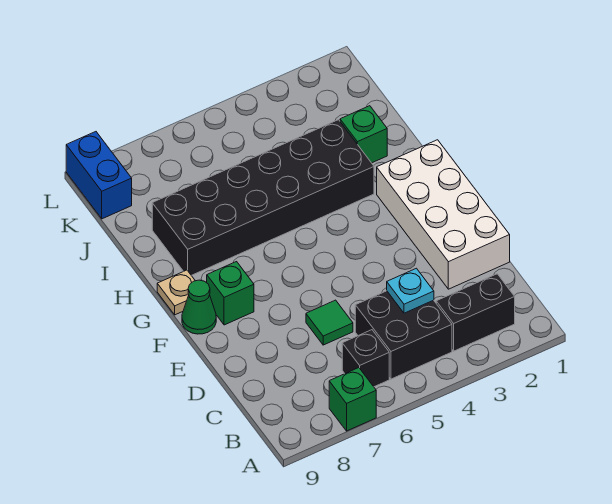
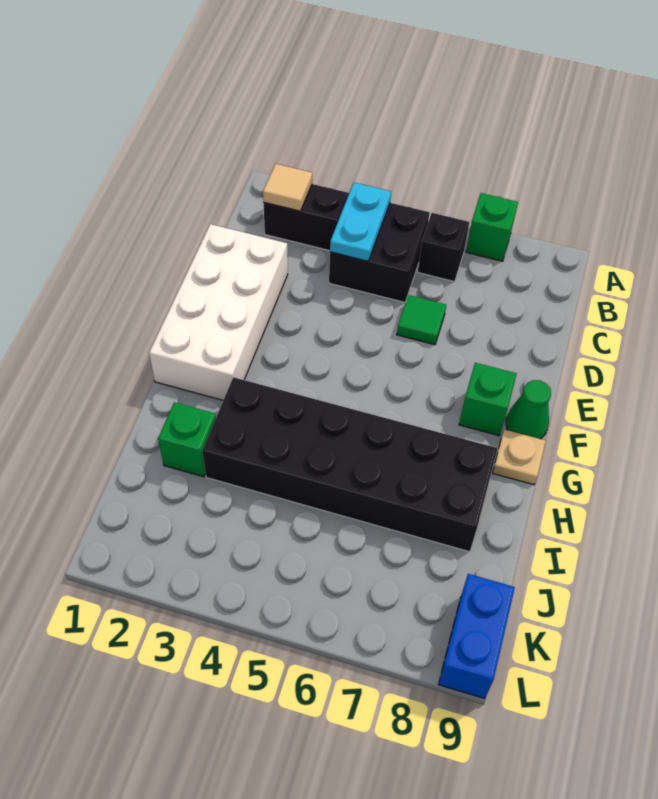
none -> tan tile B2 level 2
cyan plate C4 level 2 -> cyan plate B4:C4 level 2

